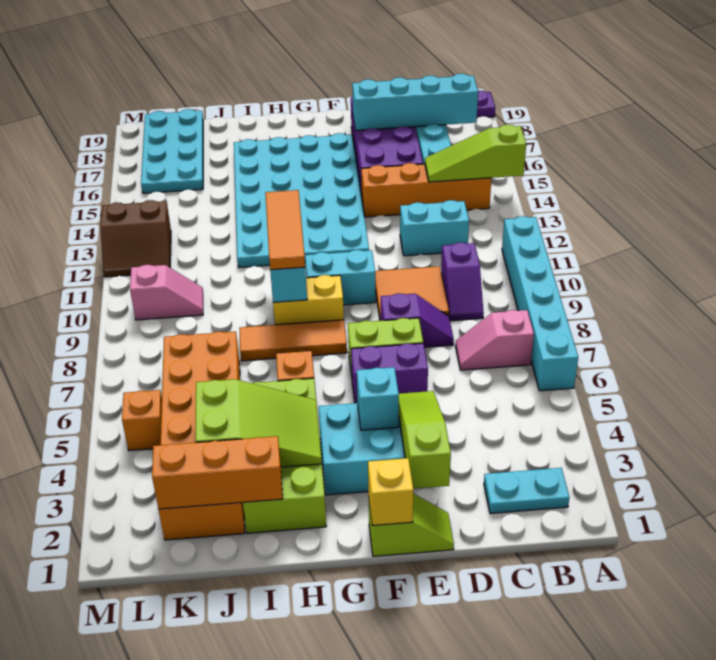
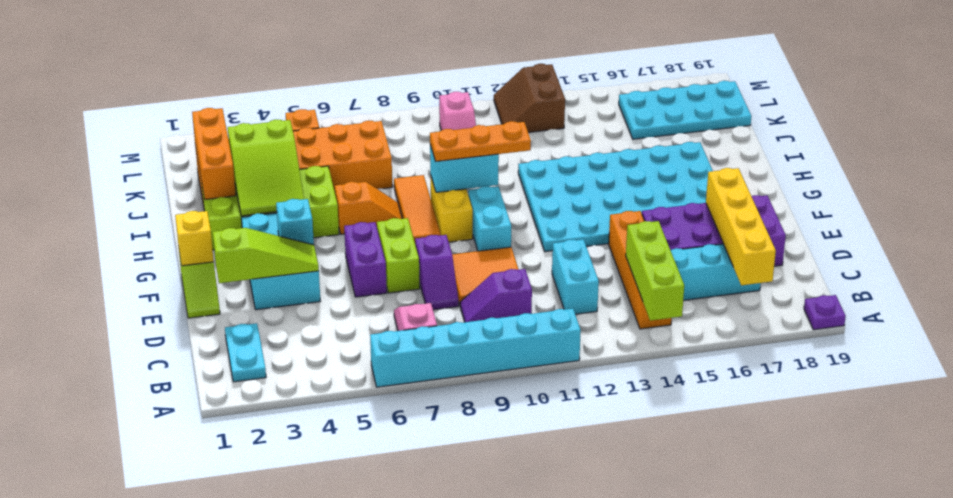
lime slope A14:C14 level 2 top A -> lime brick A14:C14 level 2
cyan brick B17:E17 level 2 -> yellow brick B17:E17 level 2
orange tile H9:H11 level 3 -> orange plate H9:H11 level 3

